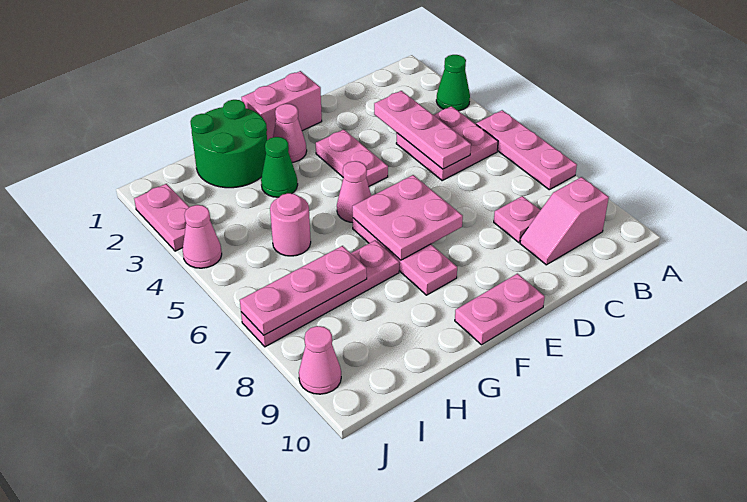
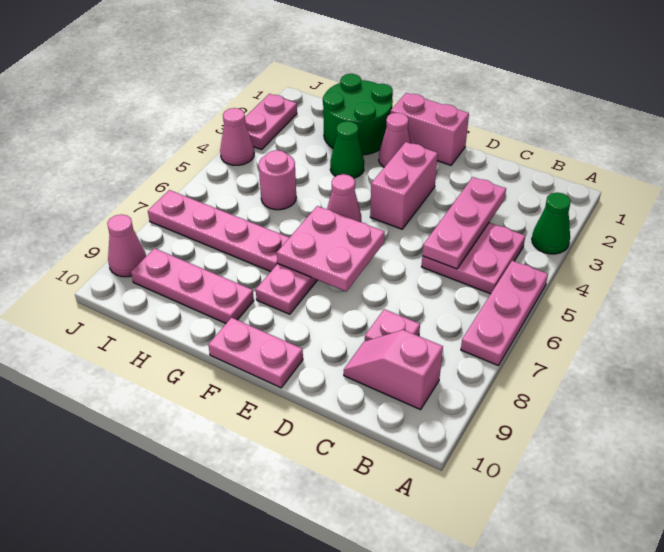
pink plate E3:E4 level 1 -> pink brick E3:E4 level 1
pink plate H7:J7 level 2 -> pink plate G9:I9 level 1

